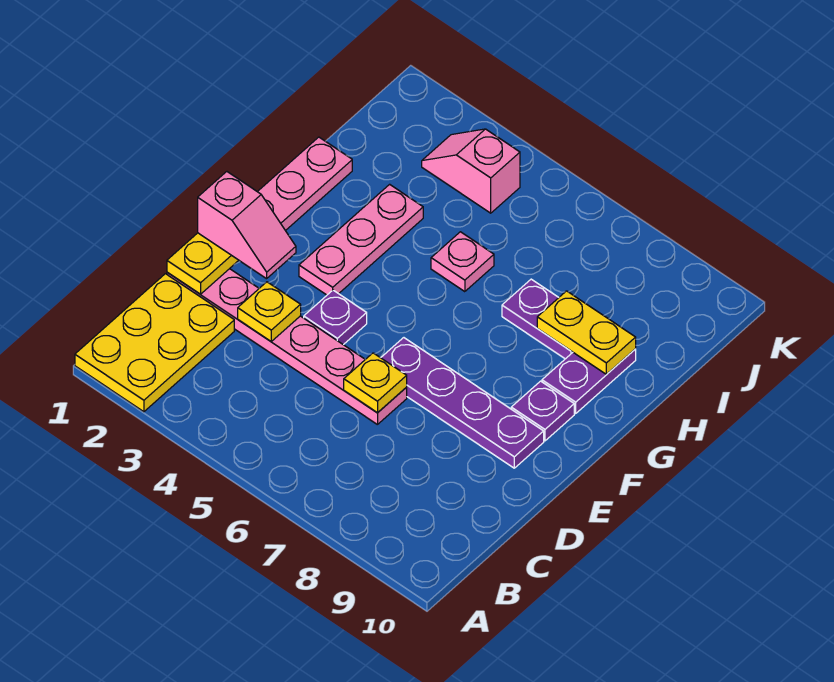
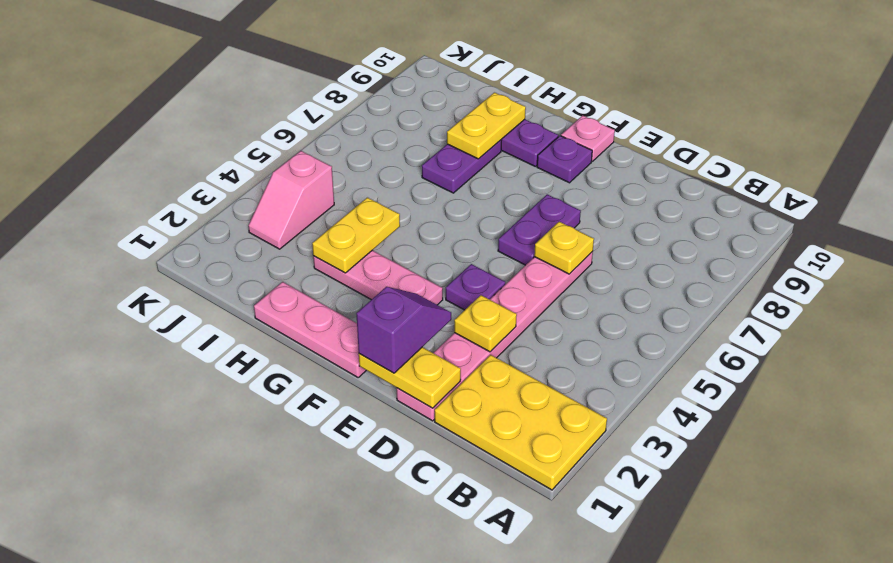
pink slope E1:E2 level 3 top 1 -> purple slope E1:E2 level 3 top 1
purple plate E6:E9 level 1 -> purple plate E6:E7 level 1
none -> yellow plate H3:H4 level 2
pink plate H5 level 1 -> pink plate F10 level 1

